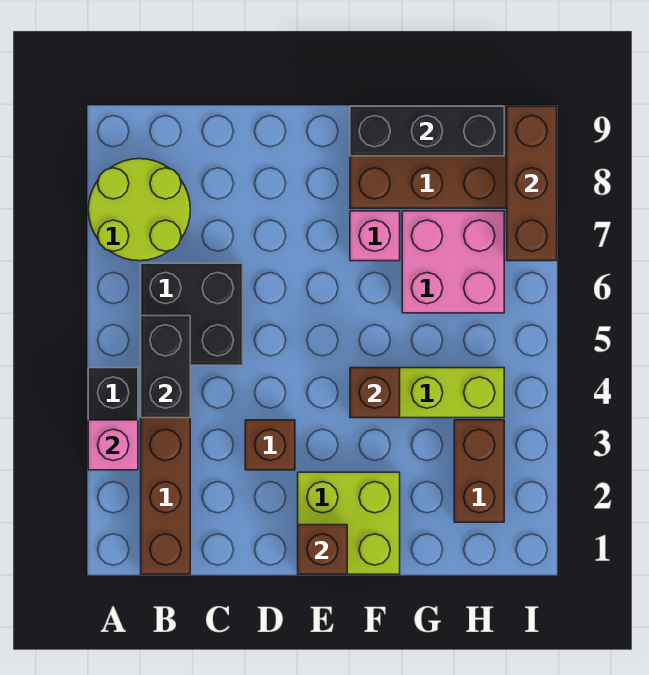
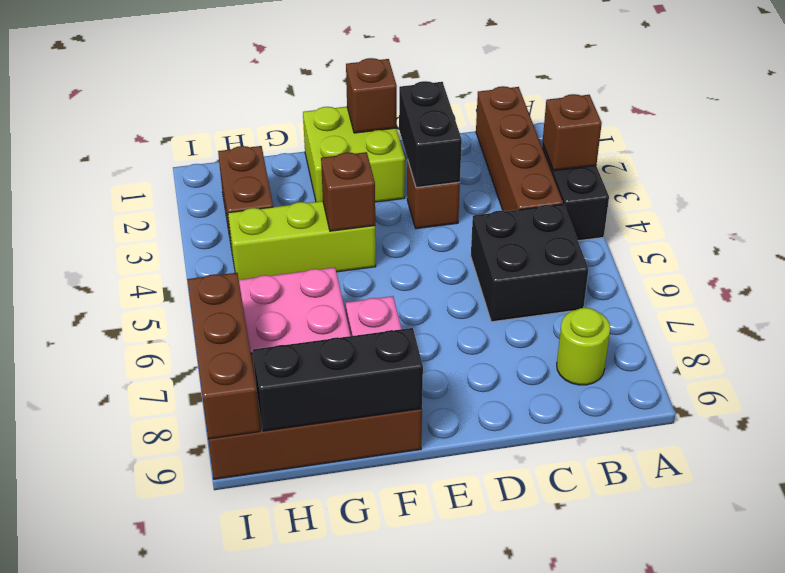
pink brick A3 level 2 -> brown brick A3 level 2
lime round brick A7:B8 level 1 -> lime round brick B8 level 1
black brick B4:B5 level 2 -> black brick D2:D3 level 2

